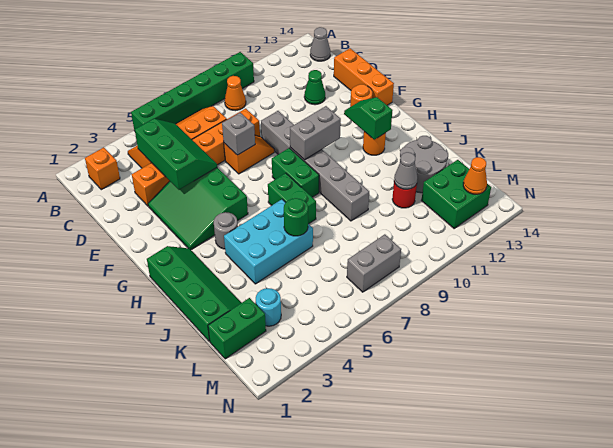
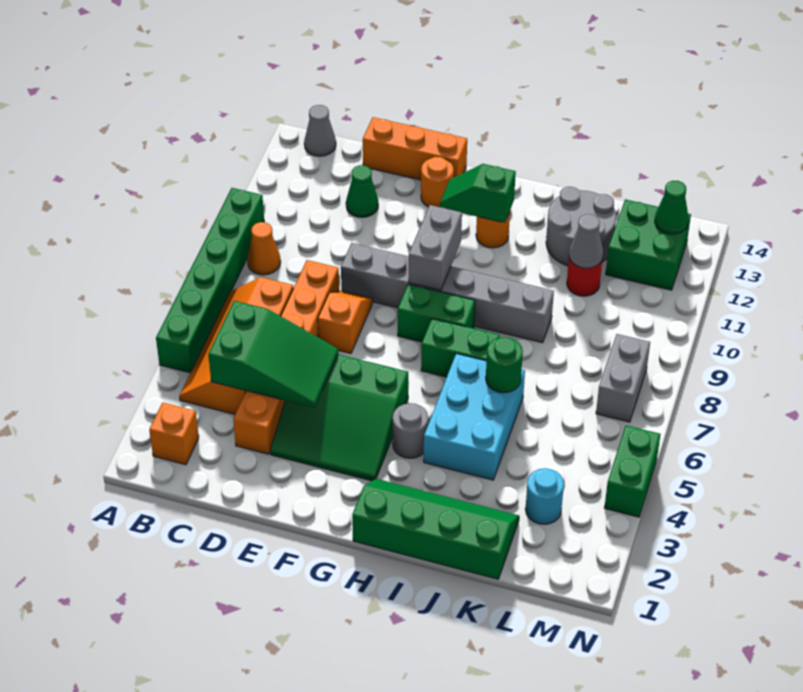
green slope C4:E5 level 2 top 4 -> green slope C4:E5 level 2 top C
grey brick E7 level 2 -> none
green brick L1:L2 level 1 -> green brick N4:N5 level 1
orange cone M13 level 2 -> green cone M13 level 2

